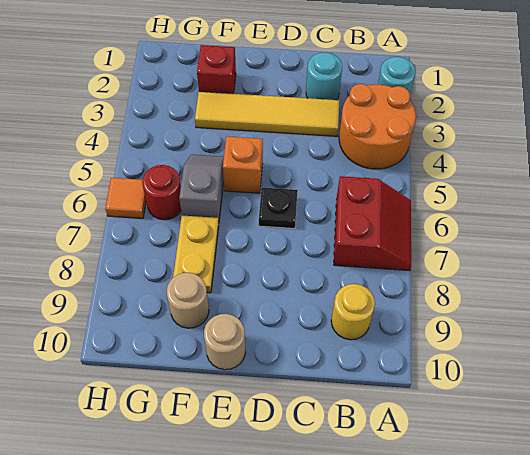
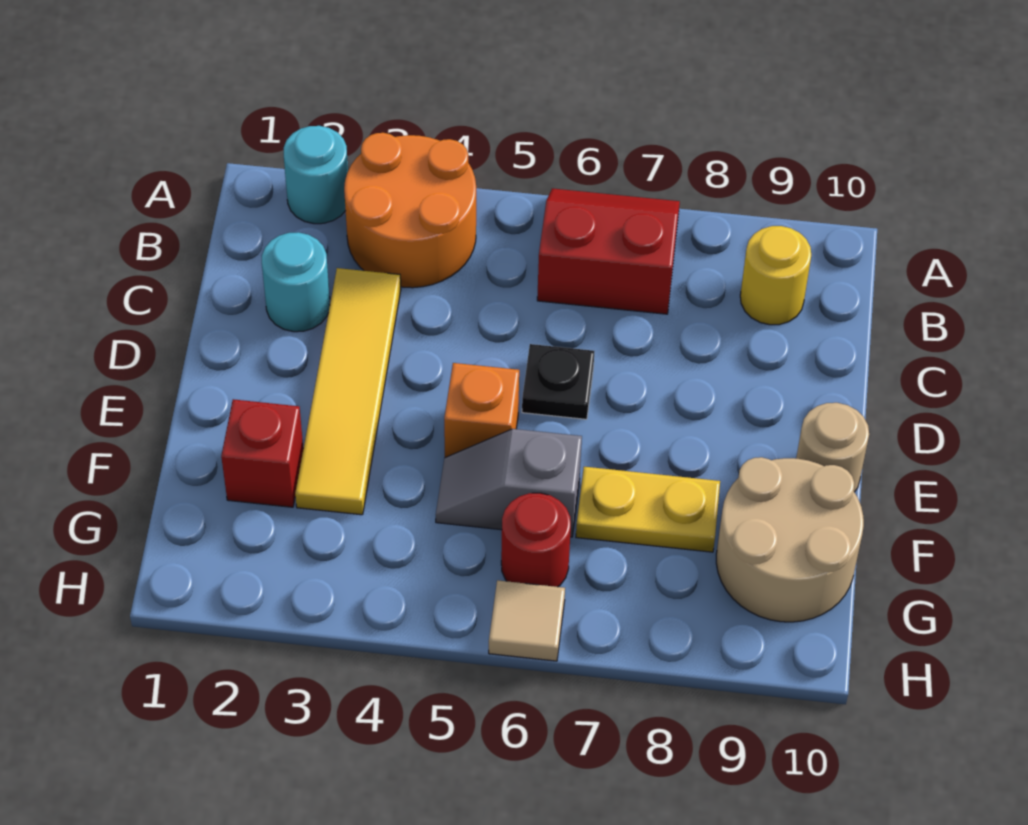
tan round brick F9 level 1 -> tan round brick F9:G10 level 1
orange tile H6 level 1 -> tan tile H6 level 1

